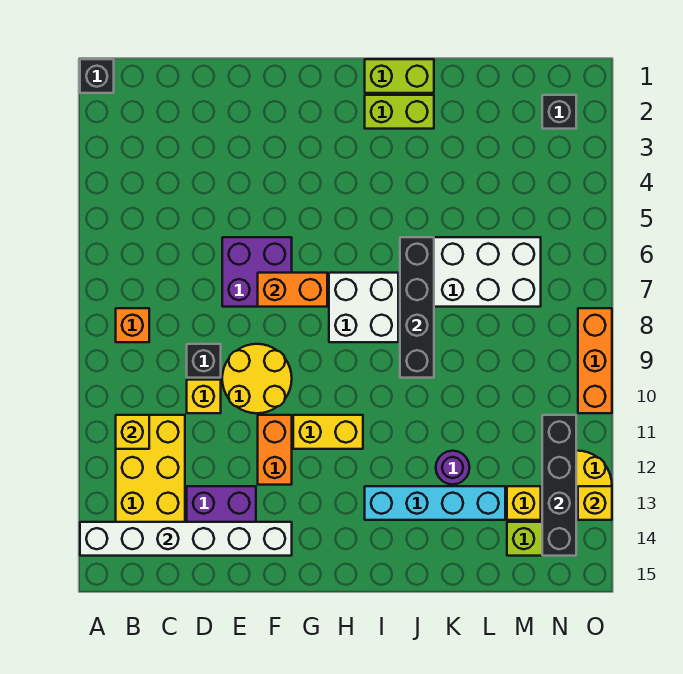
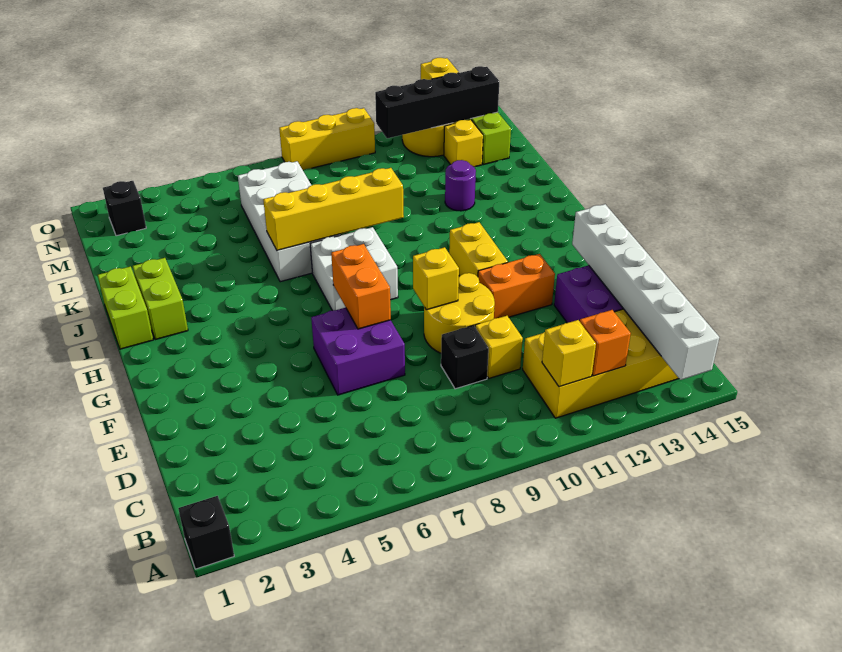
orange brick B8 level 1 -> orange brick B12 level 2
none -> yellow brick F9 level 2
cyan brick I13:L13 level 1 -> none
black brick J6:J9 level 2 -> yellow brick J6:J9 level 2
orange brick O8:O10 level 1 -> yellow brick O8:O10 level 1

